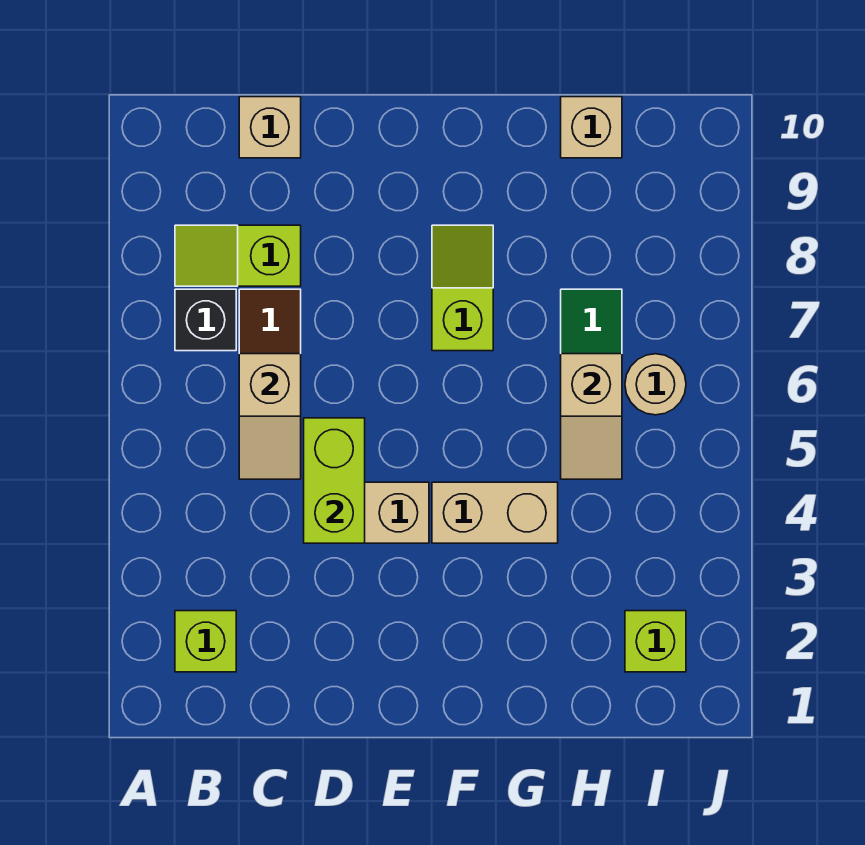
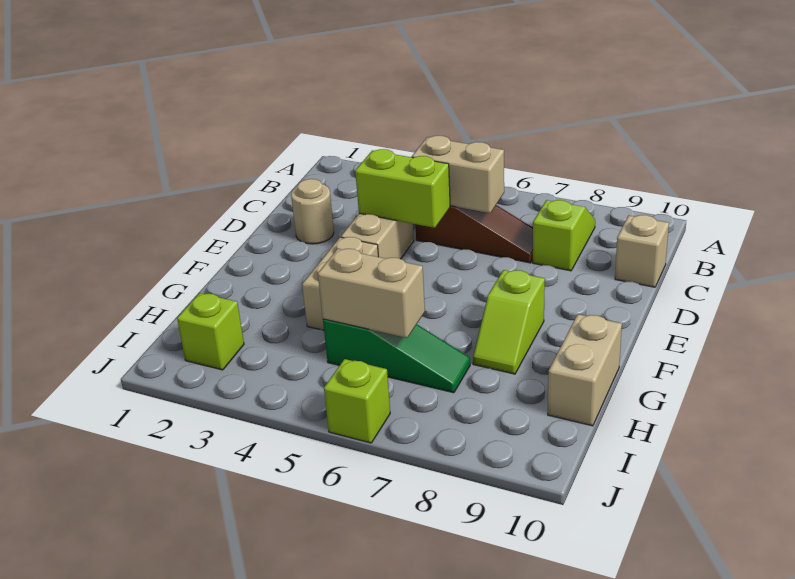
lime brick B2 level 1 -> lime brick J6 level 1
black brick B7 level 1 -> none
tan slope C5:C6 level 2 top 6 -> tan brick C5:C6 level 2
lime slope F7:F8 level 1 top 7 -> lime slope F8:G8 level 1 top F
tan slope H5:H6 level 2 top 6 -> tan brick H5:H6 level 2
tan brick H10 level 1 -> tan brick G10:H10 level 1
tan round brick I6 level 1 -> tan round brick D2 level 1

